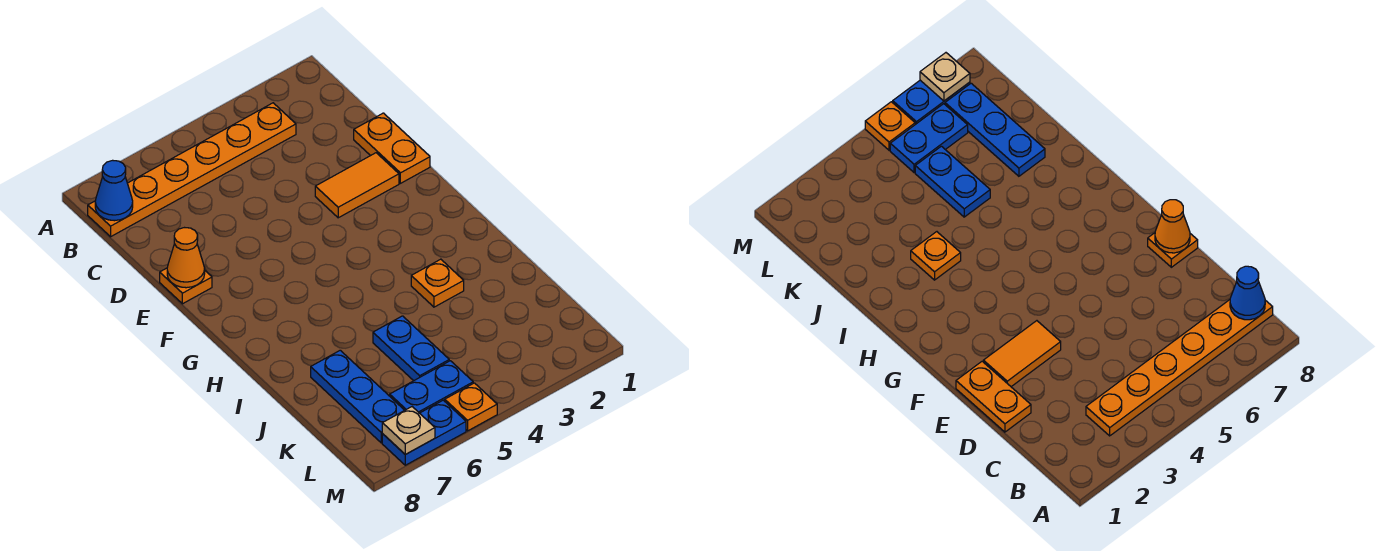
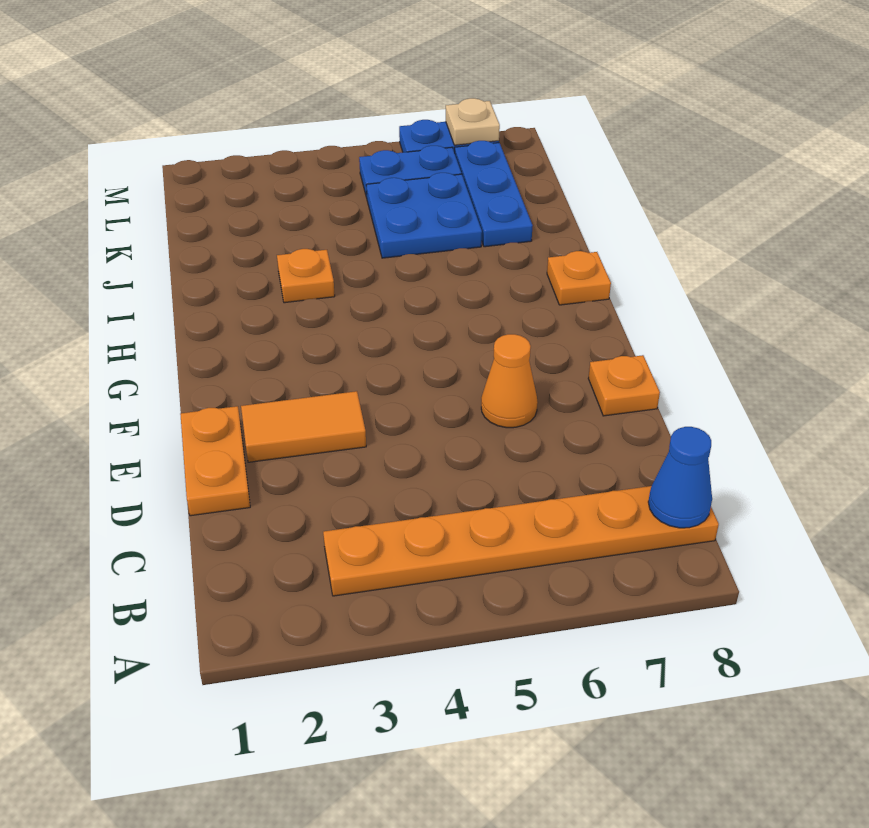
orange cone E8 level 2 -> orange cone E6 level 1
blue plate J5:K5 level 1 -> blue plate J5:K6 level 1
orange plate M5 level 1 -> orange plate H8 level 1

